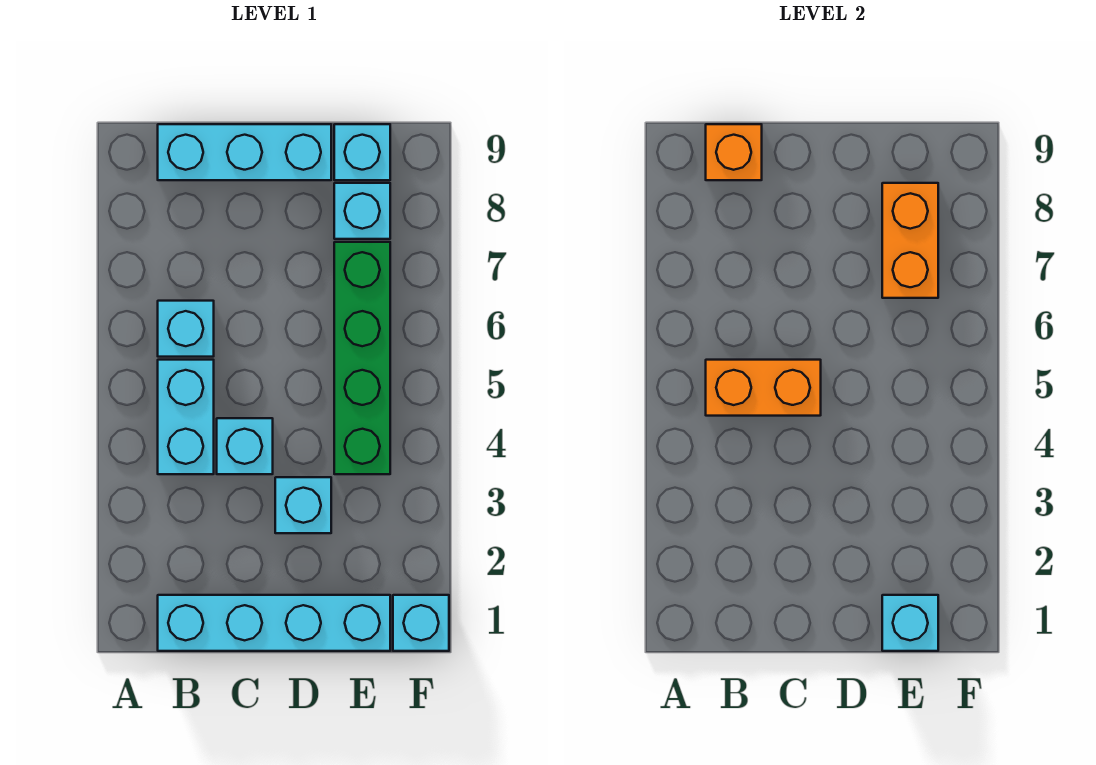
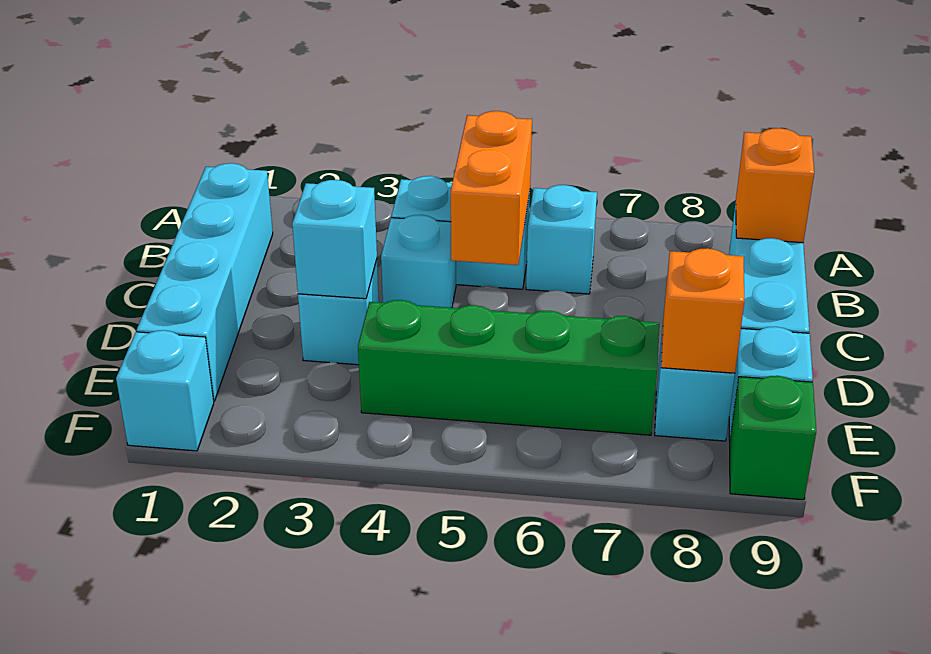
cyan brick E1 level 2 -> cyan brick D3 level 2
orange brick E7:E8 level 2 -> orange brick E8 level 2
none -> green brick F9 level 1

